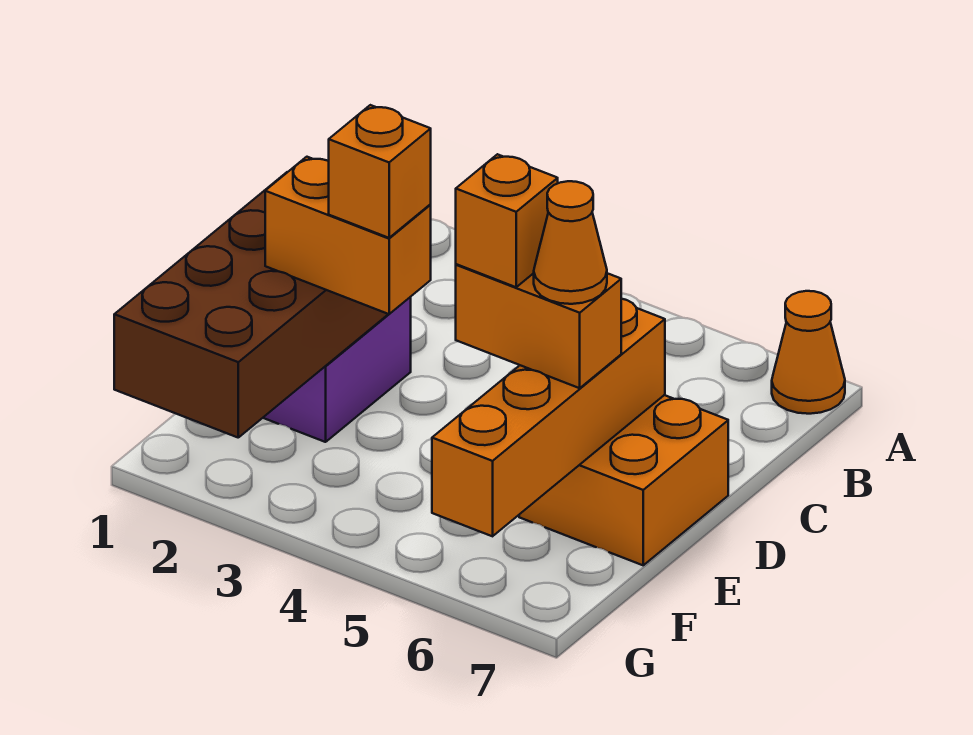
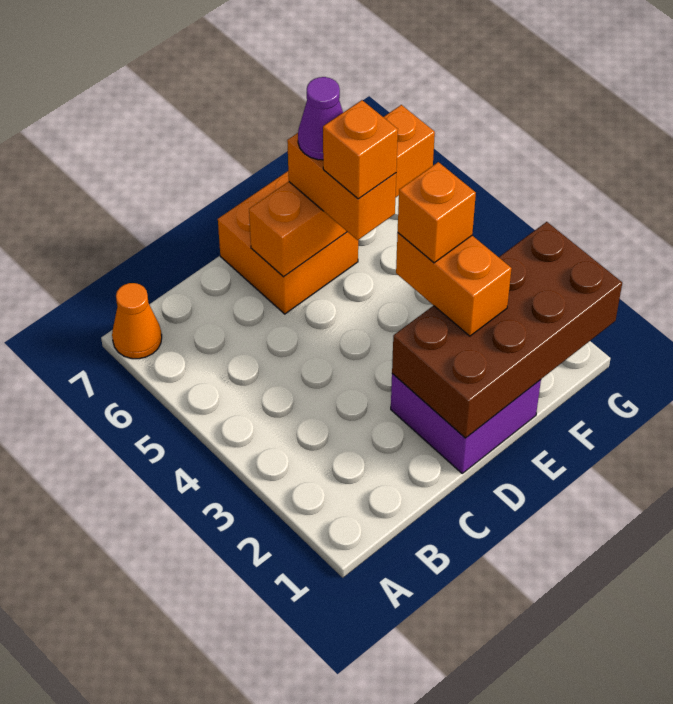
orange cone E6 level 4 -> purple cone E6 level 4

